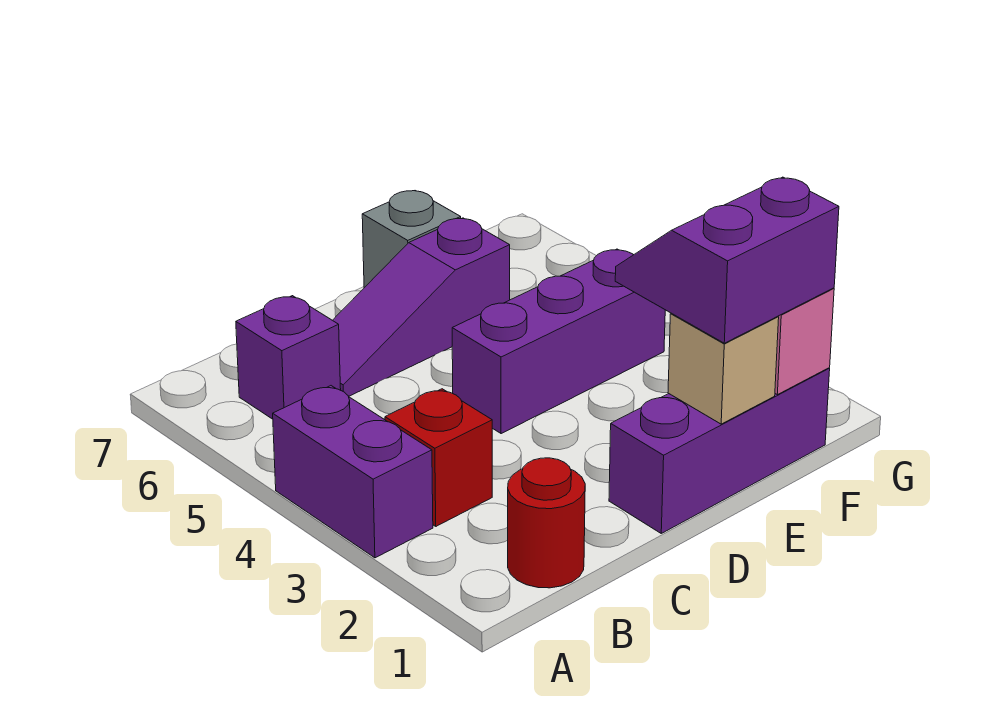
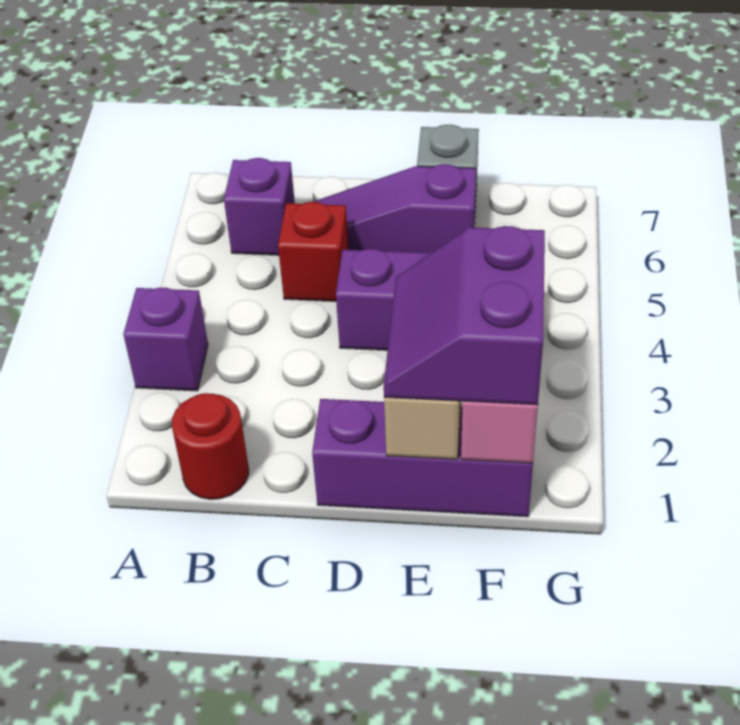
purple brick A3:A4 level 1 -> purple brick A3 level 1
red brick B3 level 1 -> red brick C5 level 1
purple slope E1:F2 level 3 top 1 -> purple slope E1:F2 level 3 top F

